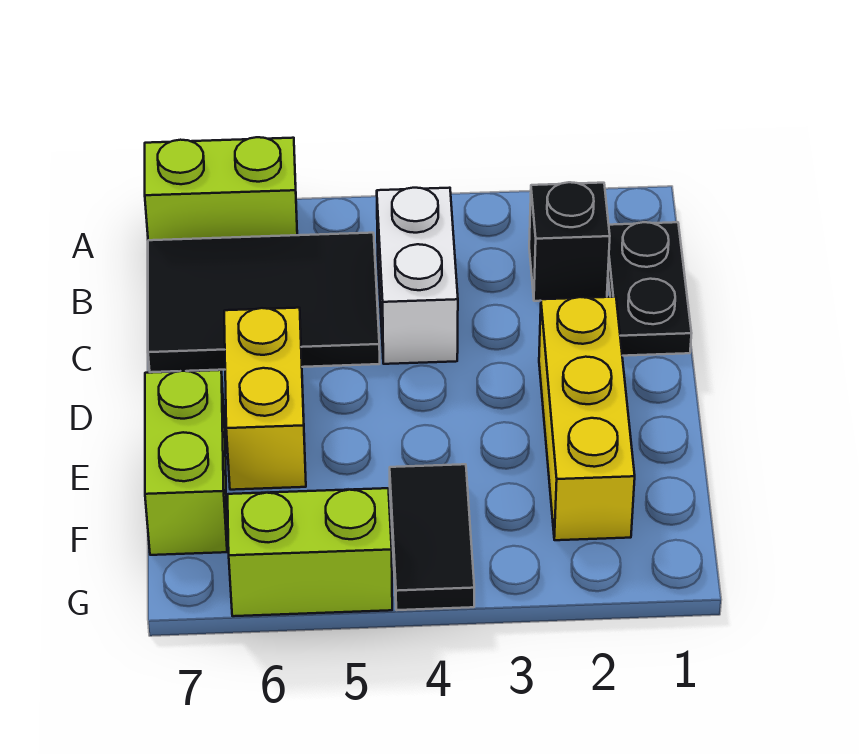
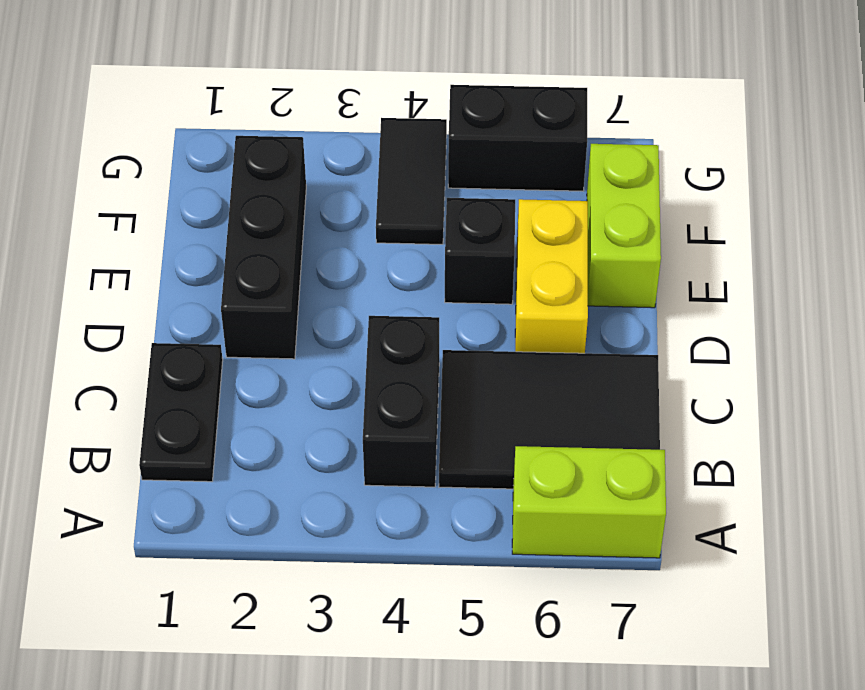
black brick B2 level 1 -> black brick E5 level 1
white brick B4:C4 level 1 -> black brick B4:C4 level 1
yellow brick D2:F2 level 1 -> black brick D2:F2 level 1
lime brick G5:G6 level 1 -> black brick G5:G6 level 1

